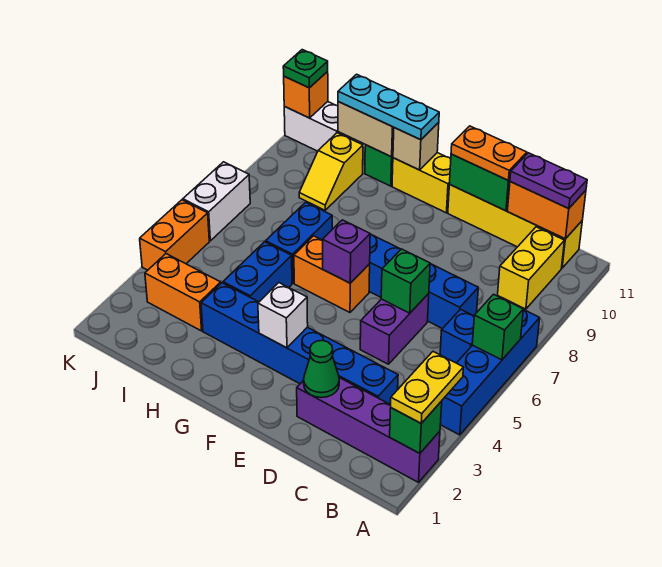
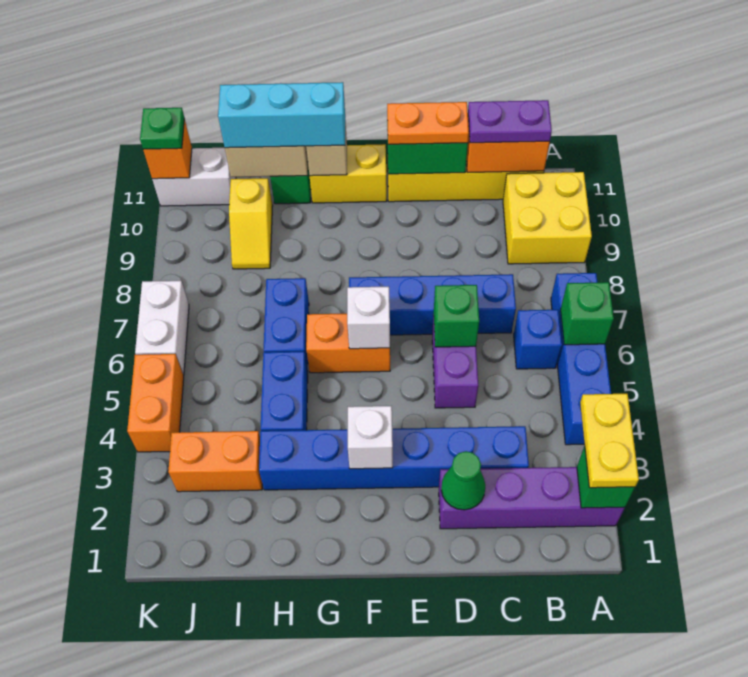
yellow brick B9:B10 level 1 -> yellow brick A9:B10 level 1
purple brick F6 level 2 -> white brick F6 level 2
cyan plate G11:I11 level 3 -> cyan brick G11:I11 level 3

